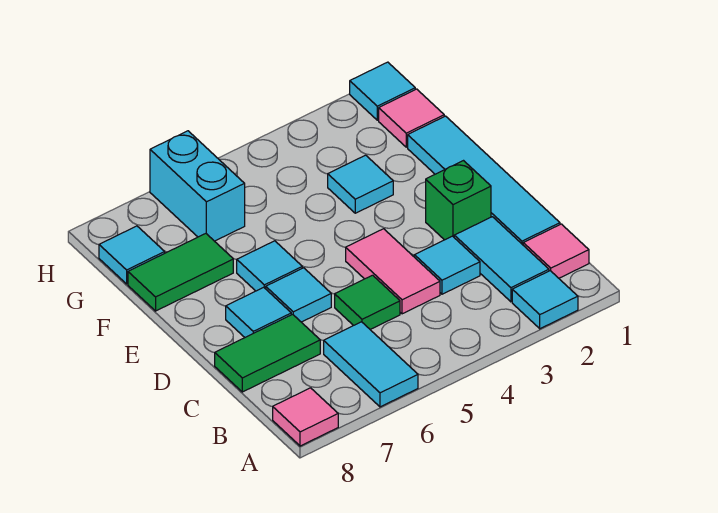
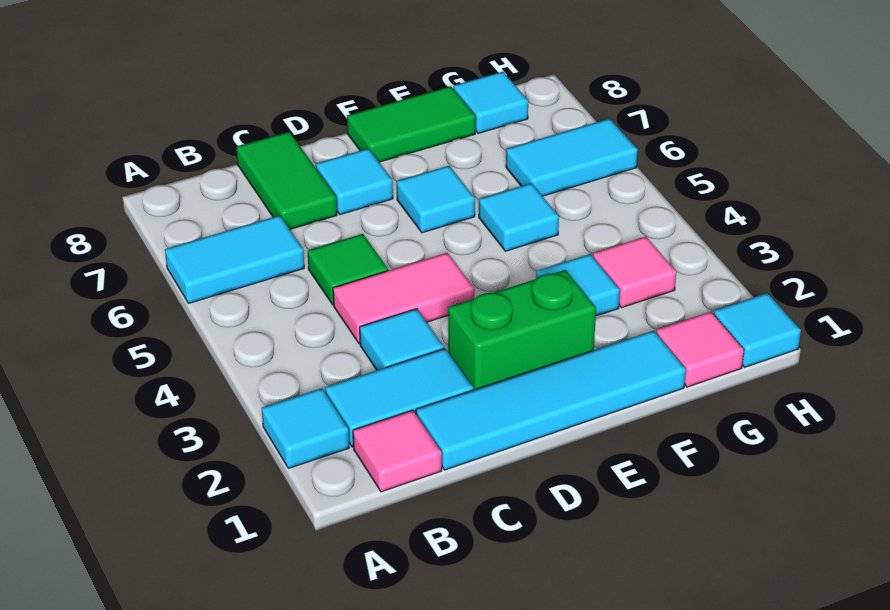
pink tile A8 level 1 -> pink tile G3 level 1
green brick D2 level 1 -> green brick D2:E2 level 1
cyan tile D6 level 1 -> cyan tile F5 level 1
green tile F7:F8 level 1 -> green tile E8:F8 level 1
cyan brick G6:H6 level 1 -> cyan tile G6:H6 level 1

